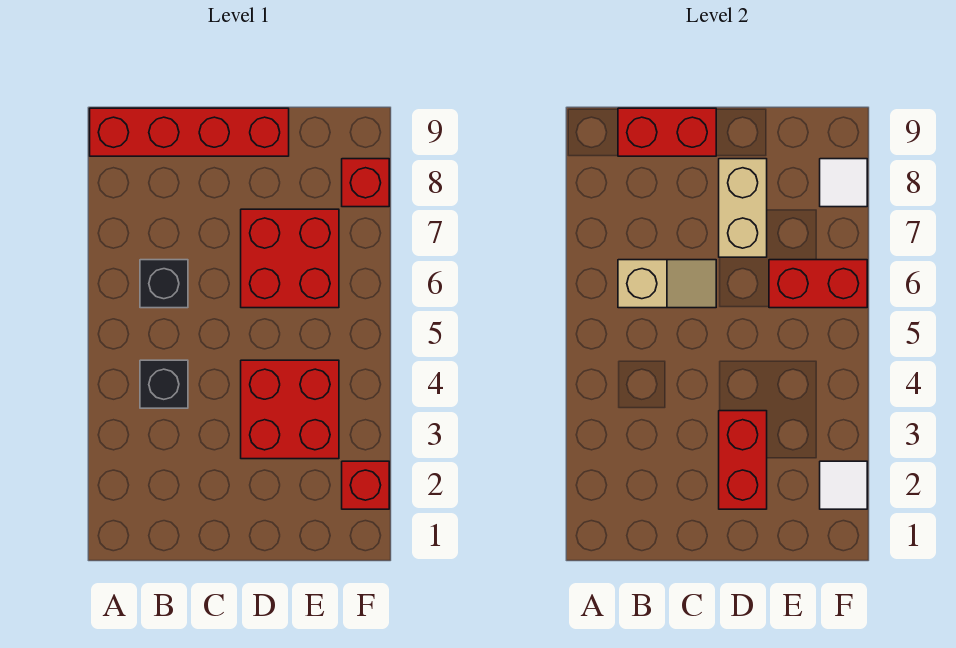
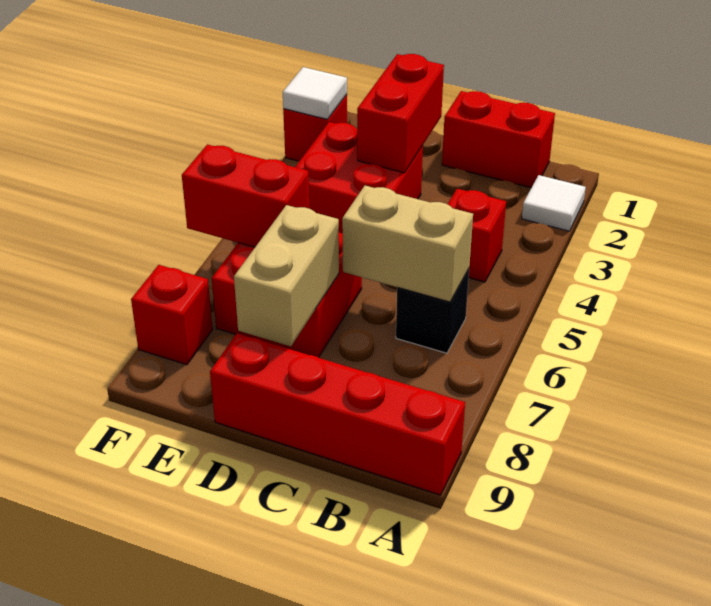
black brick B4 level 1 -> red brick B4 level 1
tan slope B6:C6 level 2 top B -> tan brick B6:C6 level 2
red brick B9:C9 level 2 -> red brick B1:C1 level 1
white tile F8 level 2 -> white tile A2 level 1

